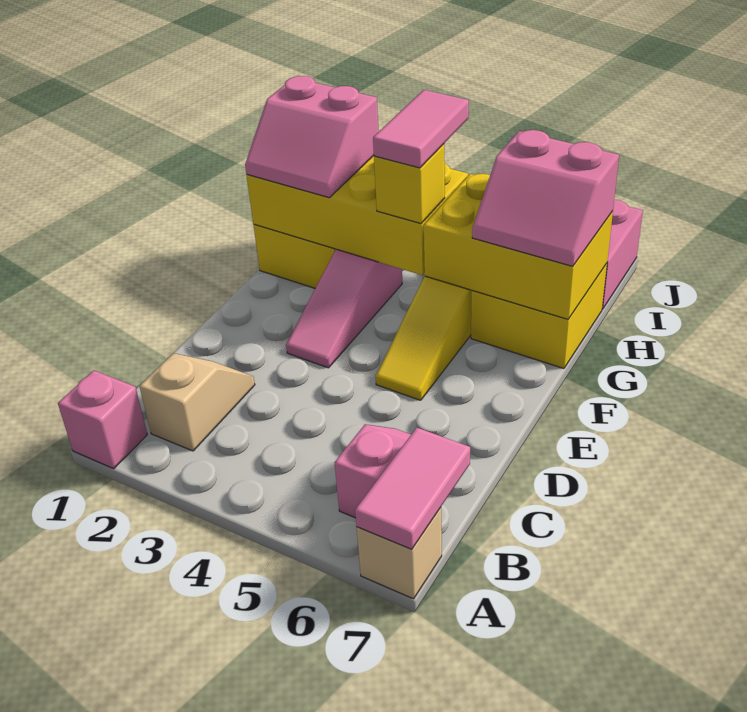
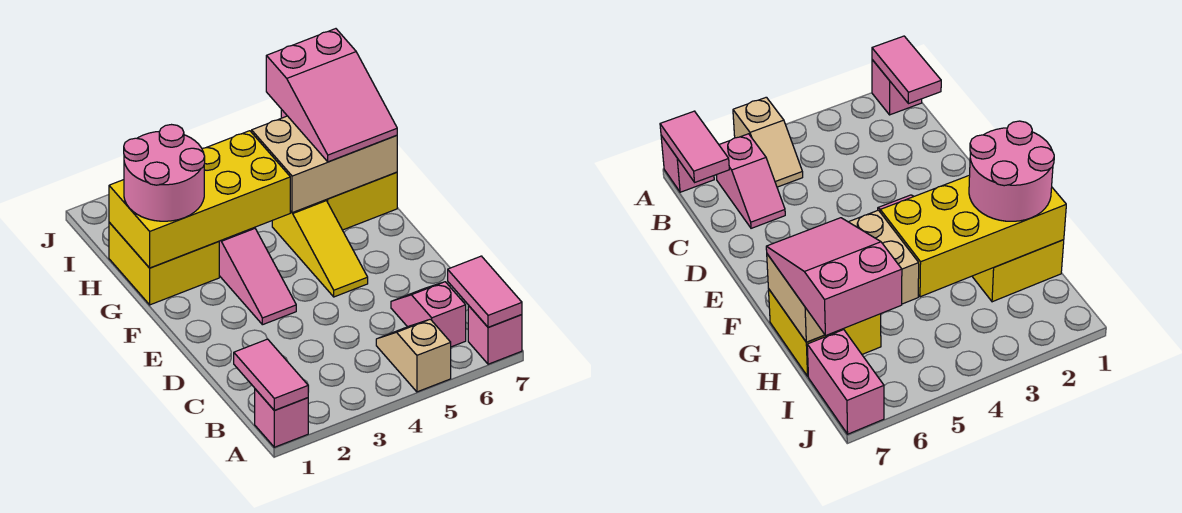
tan brick A7 level 1 -> pink brick A7 level 1
tan slope B2:C2 level 1 top B -> tan slope A5:B5 level 1 top A
pink slope G1:H2 level 3 top H -> pink round brick G1:H2 level 3
yellow brick G4 level 3 -> none
pink tile G4:H4 level 4 -> pink tile A1:B1 level 2
yellow brick G5:H7 level 2 -> tan brick G5:H7 level 2
pink slope G6:H7 level 3 top H -> pink slope G6:I7 level 3 top I

